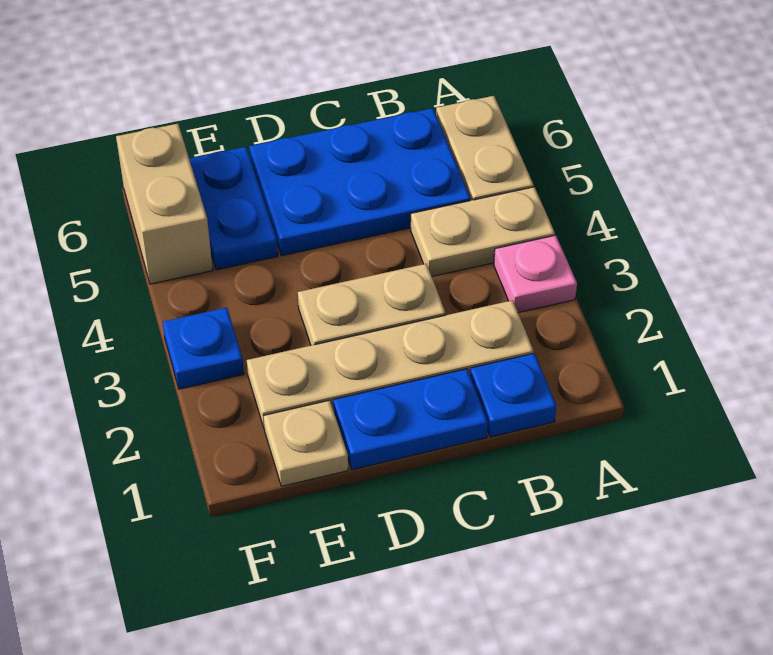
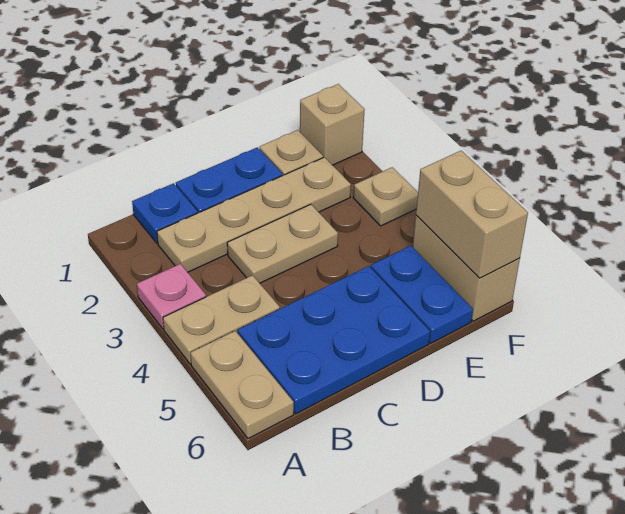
none -> tan brick F1 level 1
blue plate F3 level 1 -> tan plate F3 level 1
none -> tan brick F5:F6 level 2

